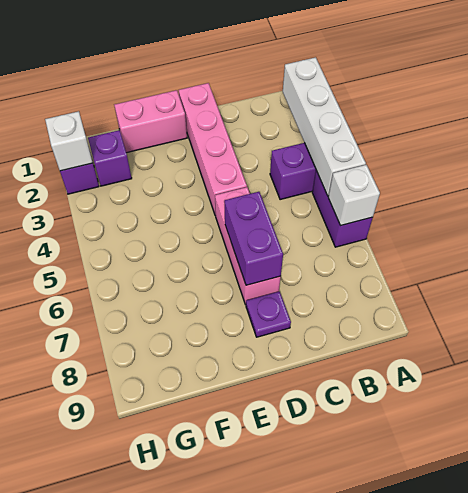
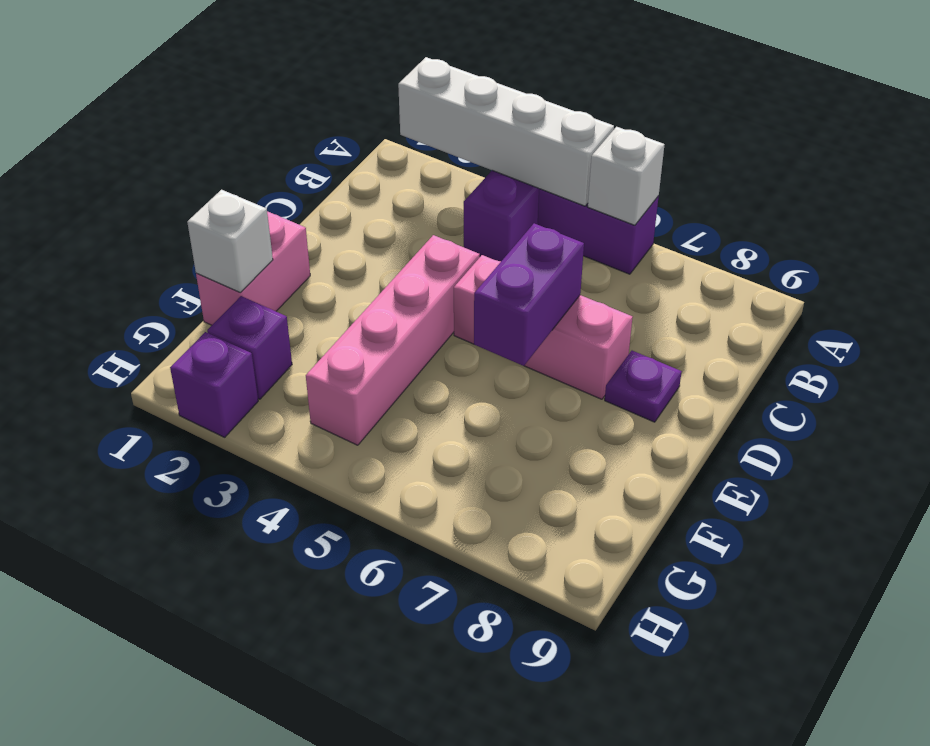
pink brick D1:D4 level 1 -> pink brick D4:G4 level 1
purple brick D6:D7 level 2 -> purple brick D6:E6 level 2
white brick H2 level 2 -> white brick F1 level 2

